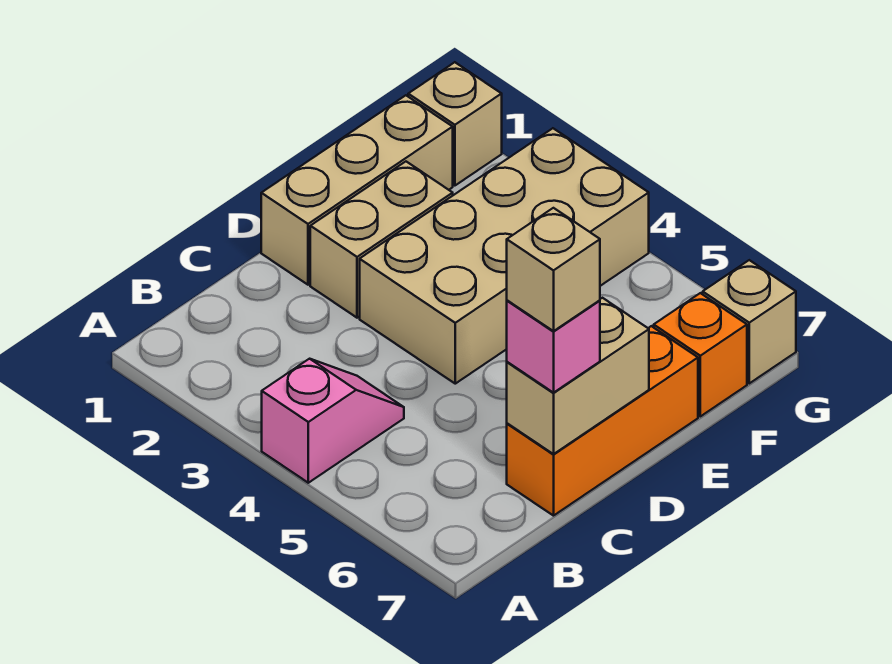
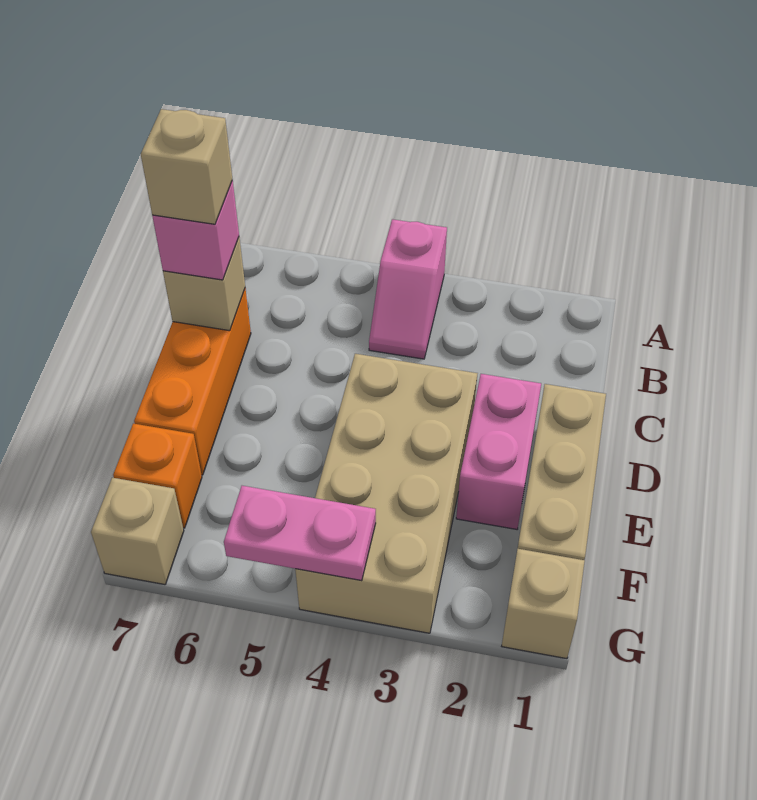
tan brick C7:D7 level 2 -> tan brick C7 level 2
tan brick D2:E2 level 1 -> pink brick D2:E2 level 1
none -> pink plate G4:G5 level 2

